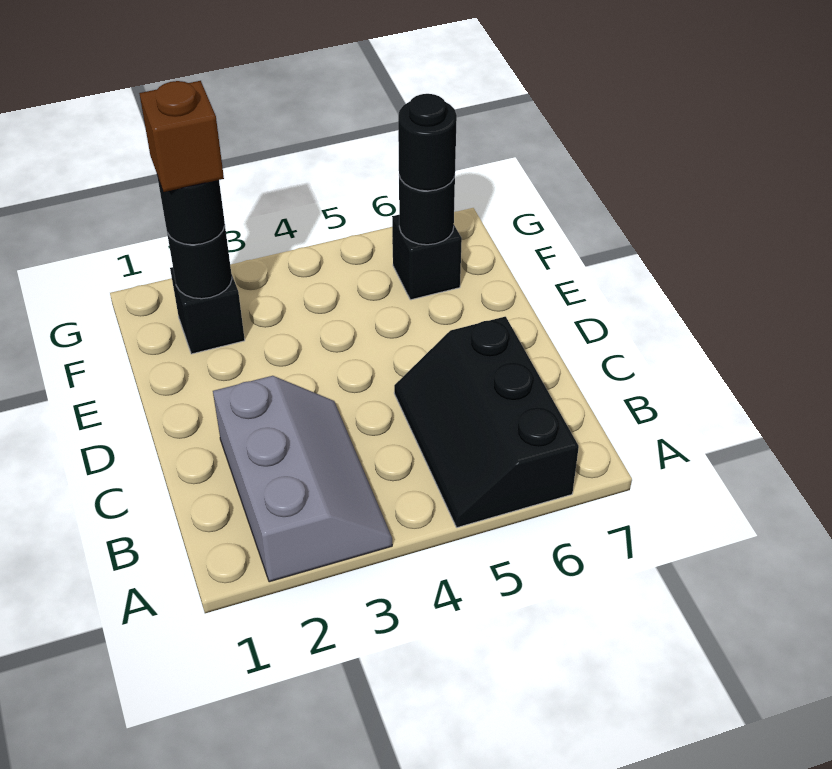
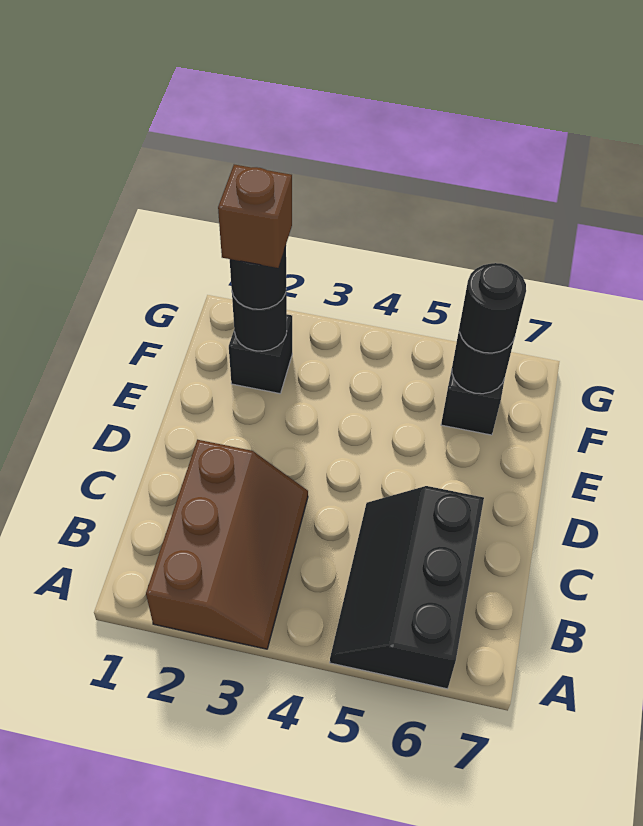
grey slope A2:C3 level 1 top 2 -> brown slope A2:C3 level 1 top 2

